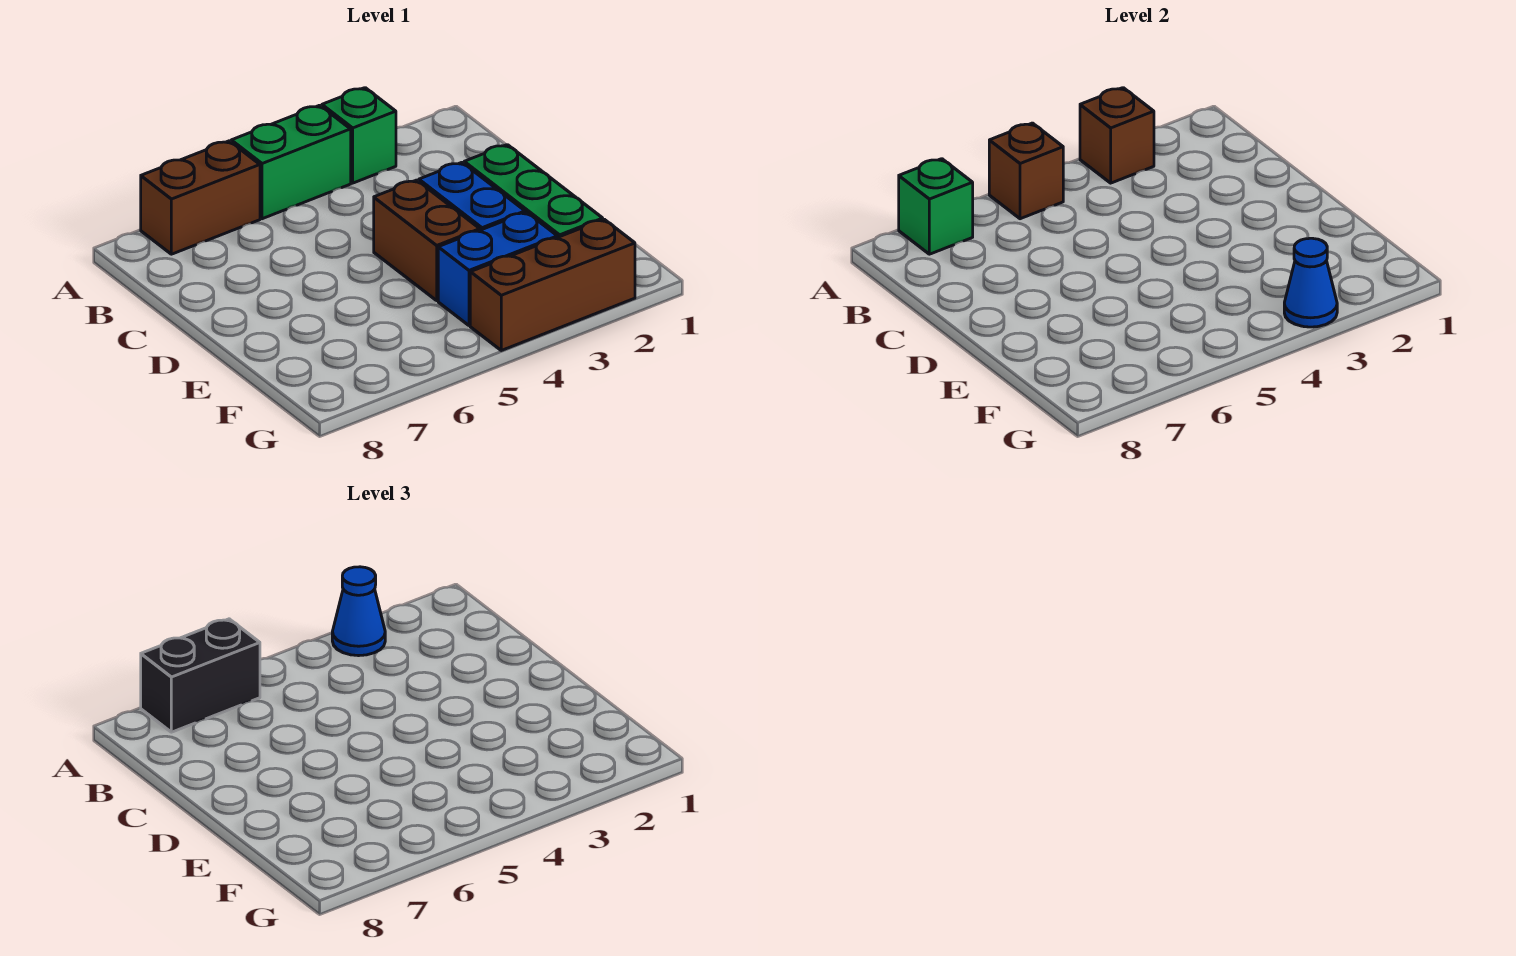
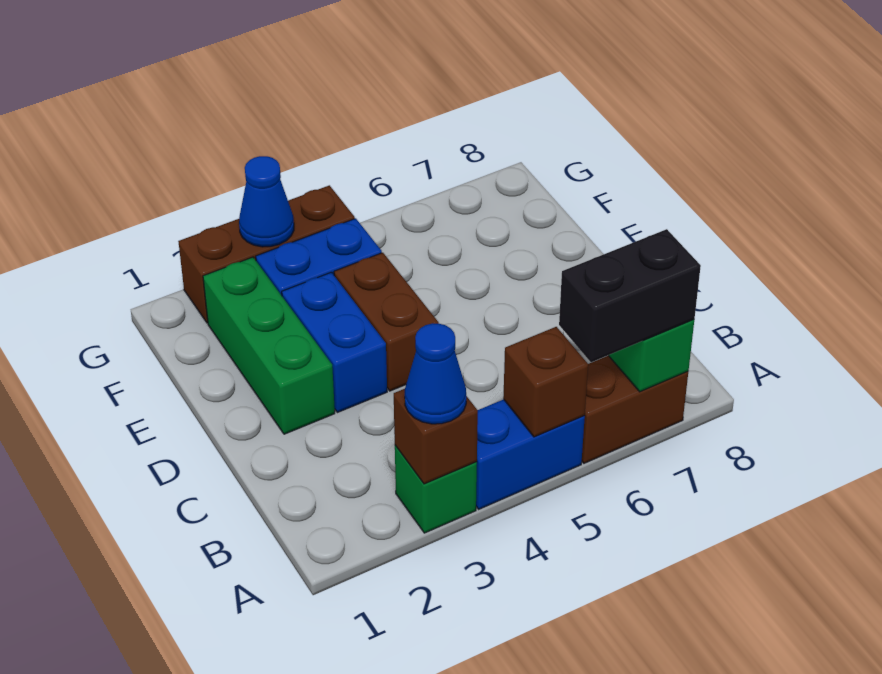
green brick A4:A5 level 1 -> blue brick A4:A5 level 1

